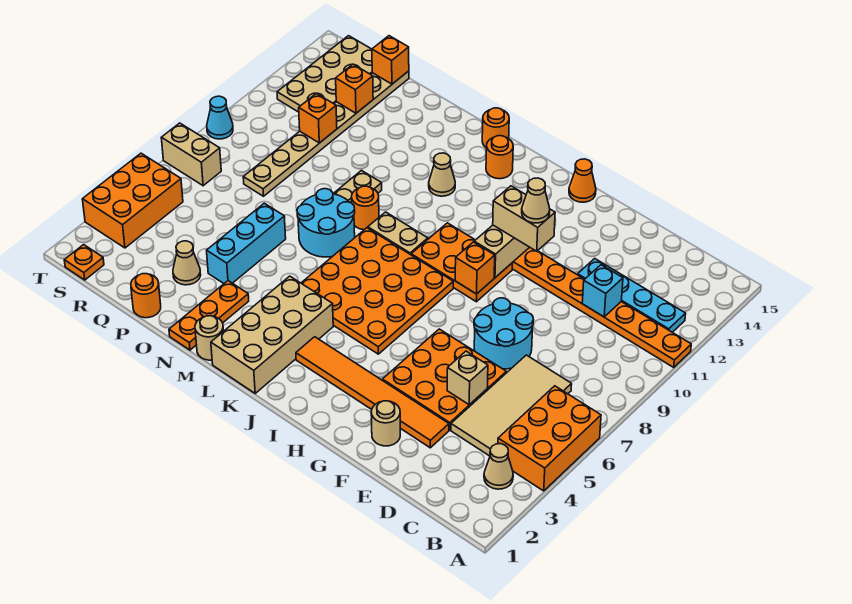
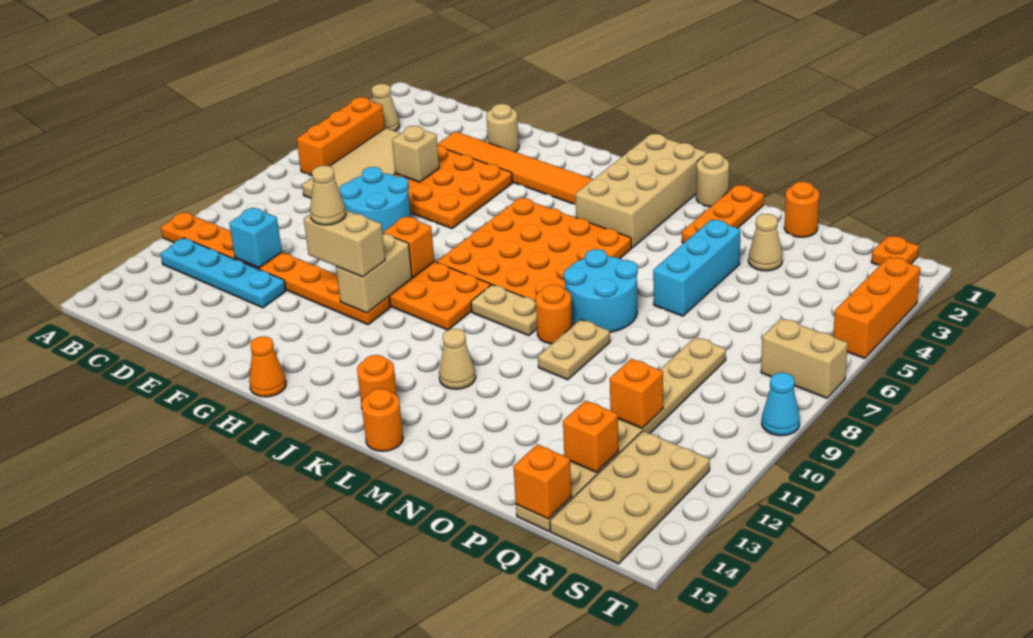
orange brick A4:B6 level 1 -> orange brick B4:B6 level 1
orange brick S3:T5 level 1 -> orange brick T3:T5 level 1

